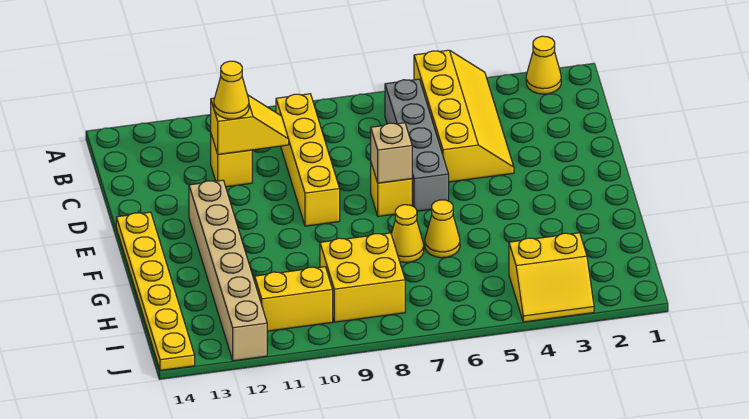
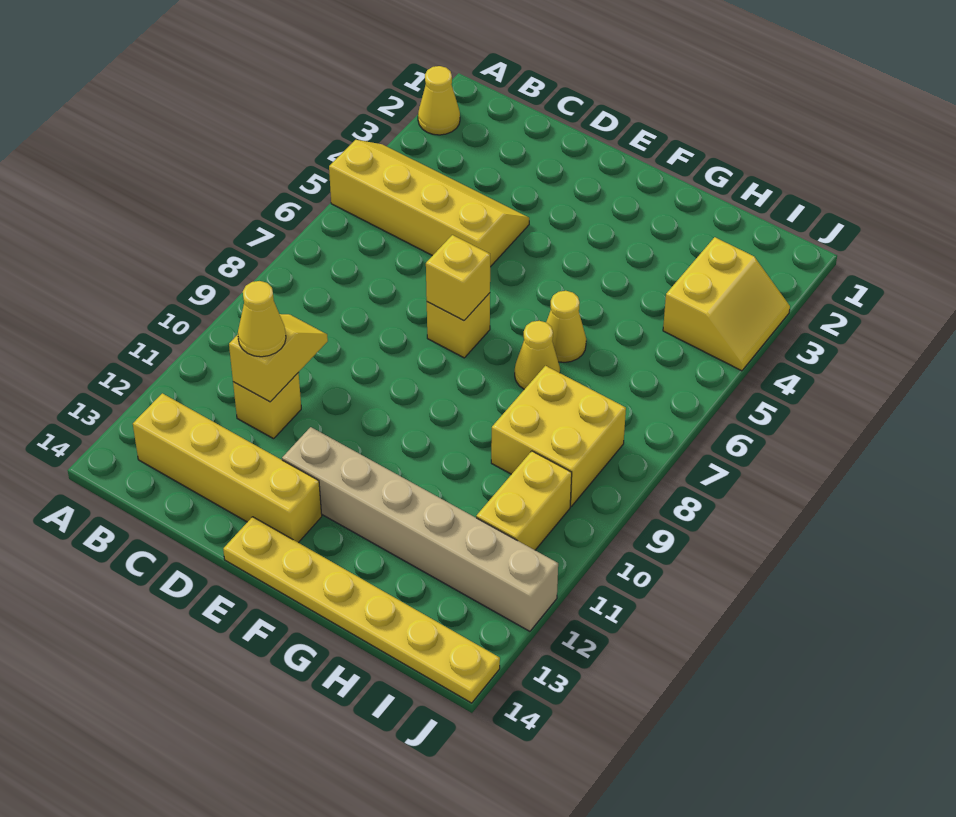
grey brick B6:E6 level 1 -> none
yellow brick B9:E9 level 1 -> yellow brick B13:E13 level 1
tan brick E7 level 2 -> yellow brick E7 level 2

